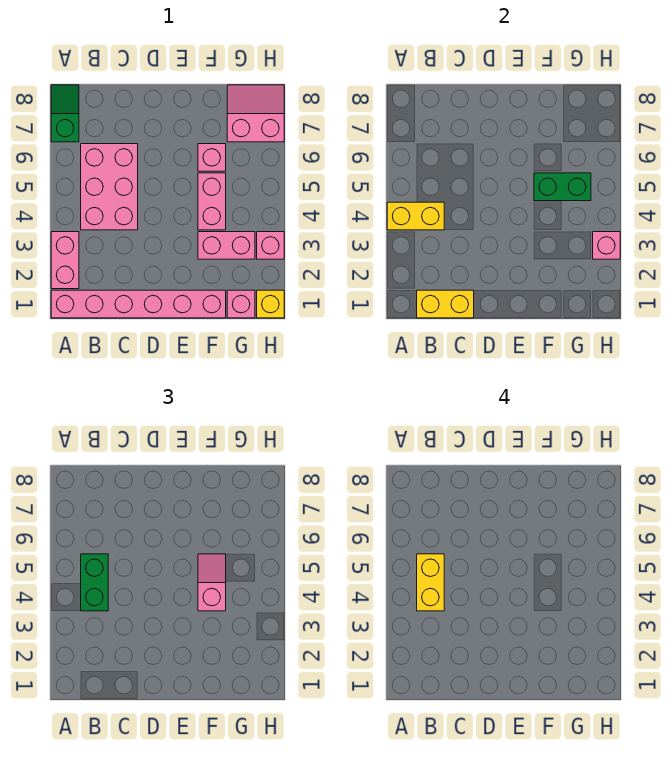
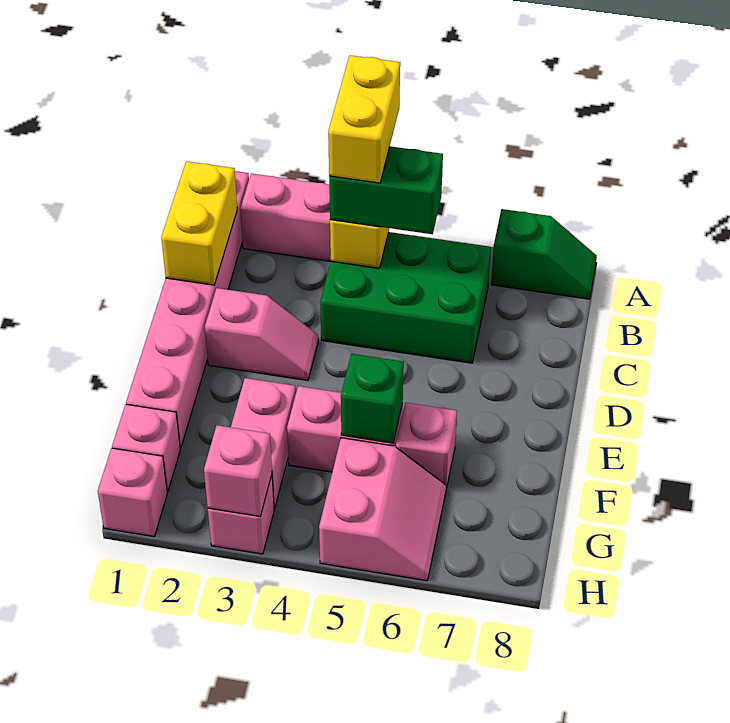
pink brick B4:C6 level 1 -> green brick B4:C6 level 1
yellow brick B4:B5 level 4 -> yellow brick A4:B4 level 4
pink slope F4:F5 level 3 top 4 -> pink slope D2:D3 level 1 top 2
green brick F5:G5 level 2 -> green brick F5 level 2
pink slope G7:H8 level 1 top 7 -> pink slope G5:H6 level 1 top 5
yellow brick H1 level 1 -> pink brick H1 level 1

